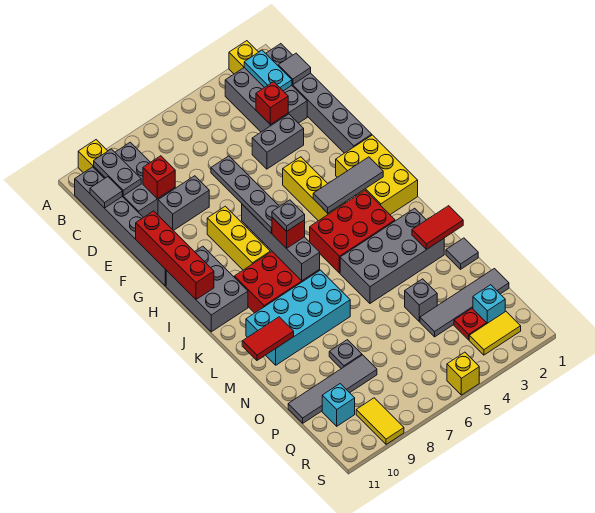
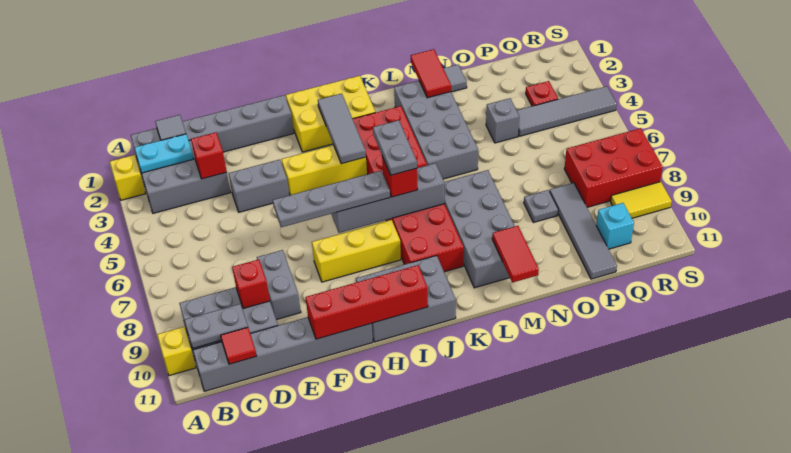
grey tile C11 level 2 -> red tile C11 level 2
grey brick E3:E4 level 1 -> grey brick E4:F4 level 1
grey plate J7 level 4 -> grey plate J6:J7 level 4
cyan brick L7:M10 level 1 -> grey brick L7:M10 level 1
grey tile P1:P4 level 1 -> grey tile P4:S4 level 1
cyan brick Q2 level 1 -> none
none -> red brick Q7:S8 level 1
yellow tile R2:R3 level 1 -> none
yellow brick S5 level 1 -> none

